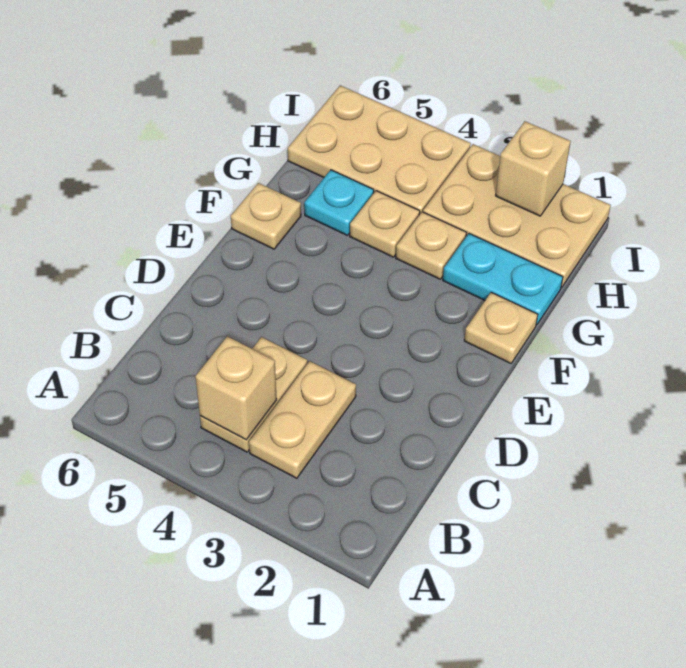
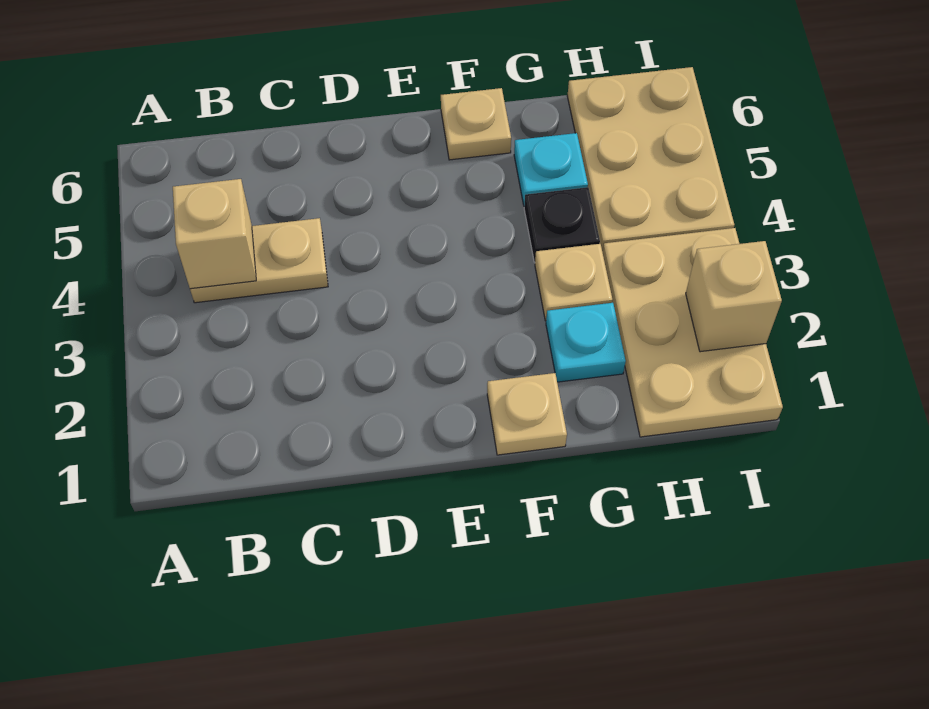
tan plate B3:C3 level 1 -> none
cyan plate G1:G2 level 1 -> cyan plate G2 level 1
tan plate G4 level 1 -> black plate G4 level 1

